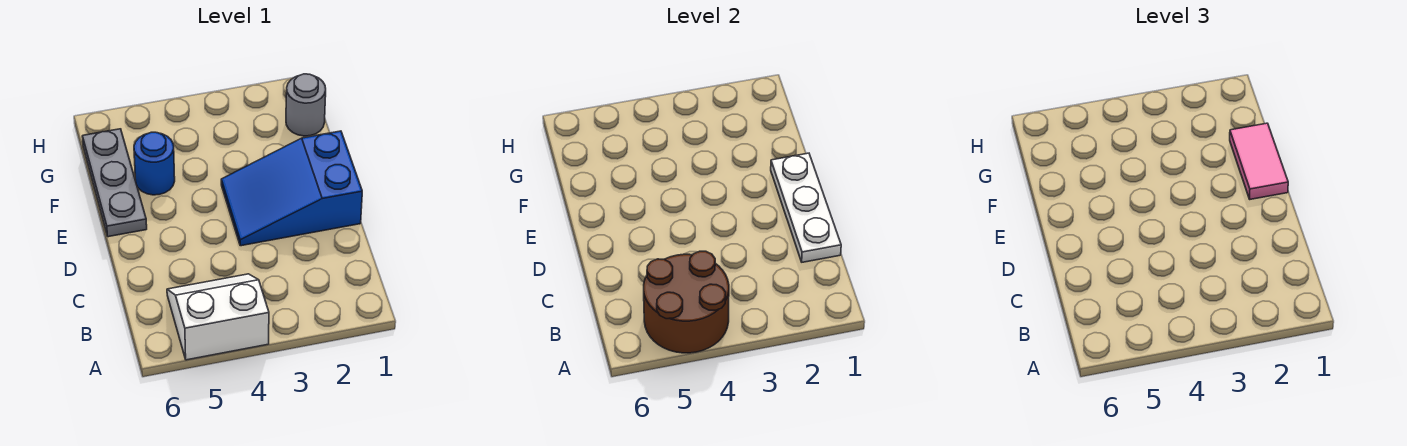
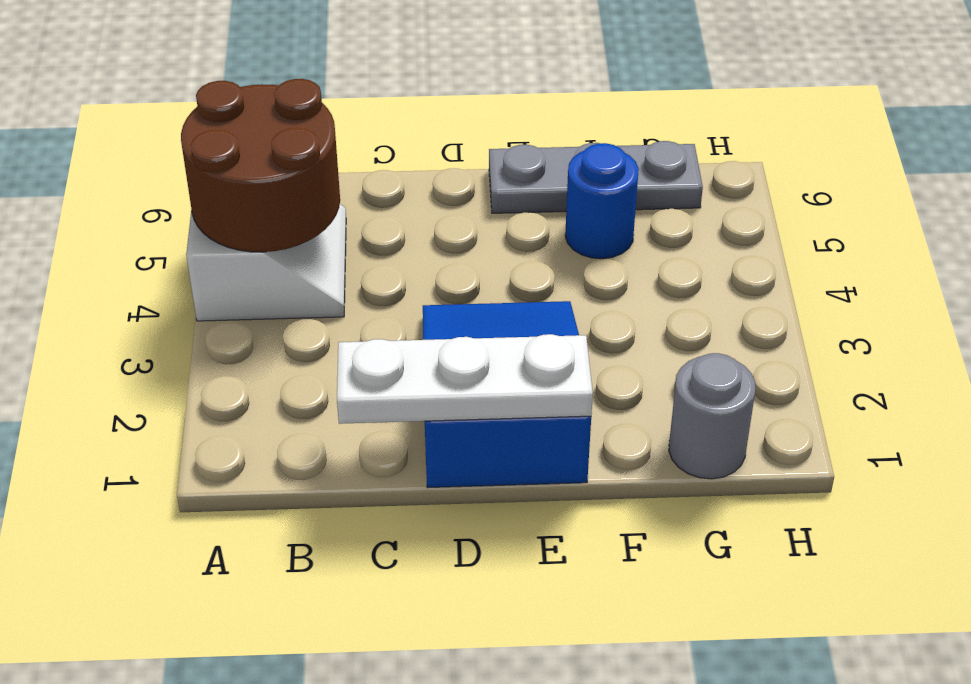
pink tile E1:F1 level 3 -> none

